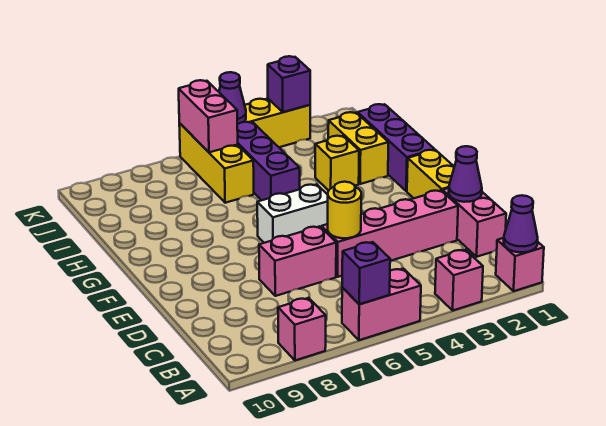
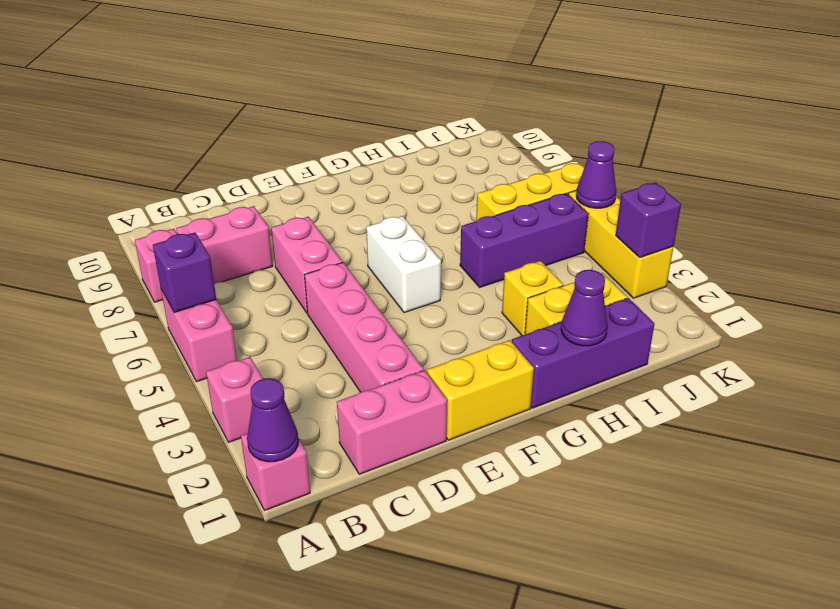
purple cone D1 level 2 -> purple cone H1 level 2
yellow round brick D5 level 2 -> none
pink brick J6:K6 level 2 -> pink brick B8:C8 level 1

